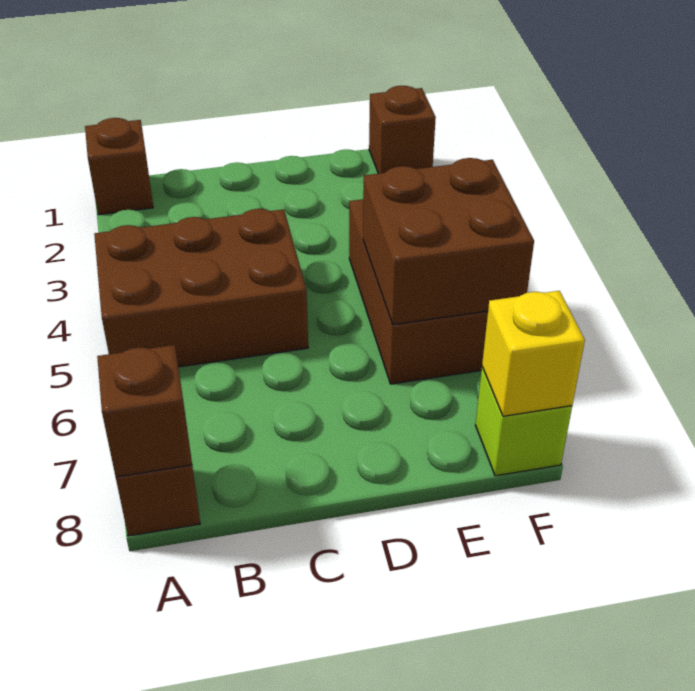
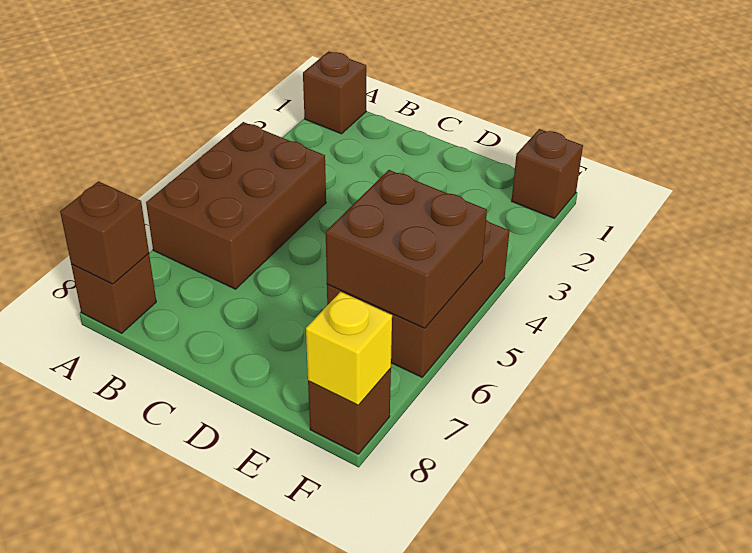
brown brick A4:C5 level 1 -> brown brick A4:B6 level 1
lime brick F8 level 1 -> brown brick F8 level 1

